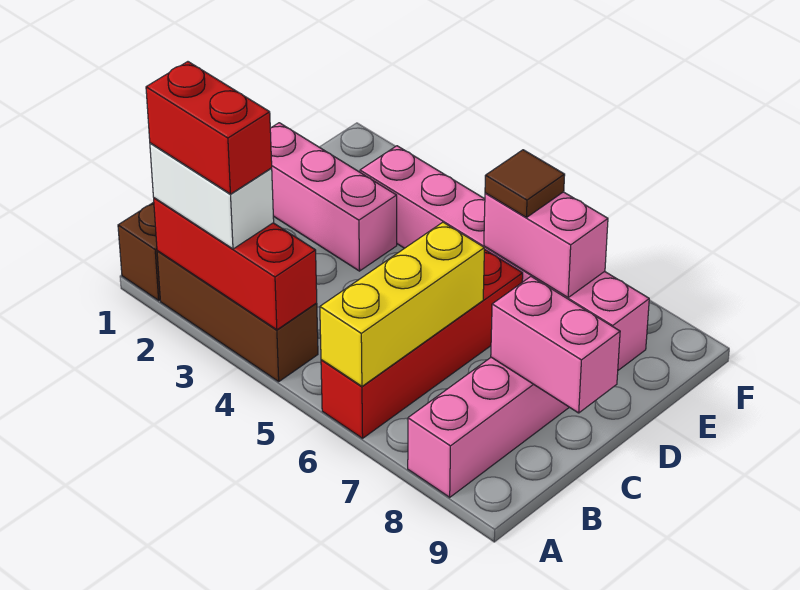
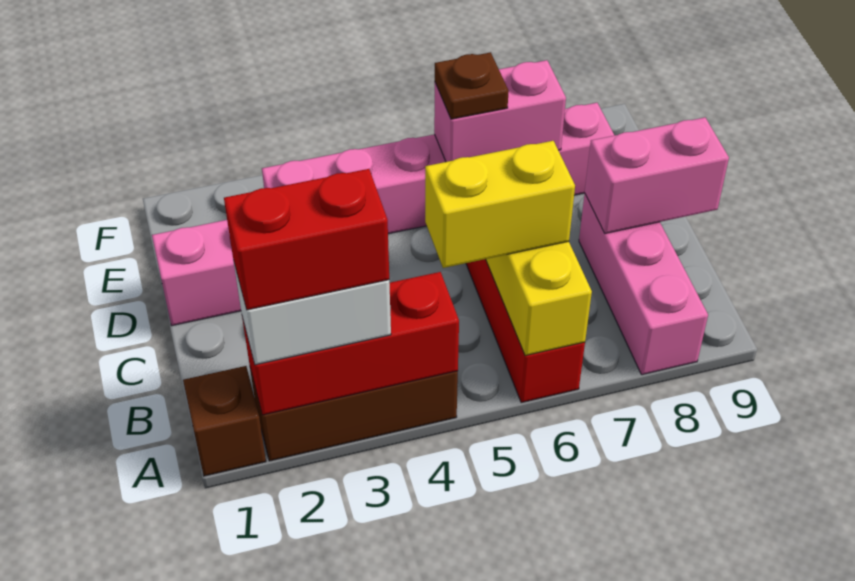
none -> yellow brick B5:B6 level 3
brown tile E6 level 3 -> brown plate E6 level 3

